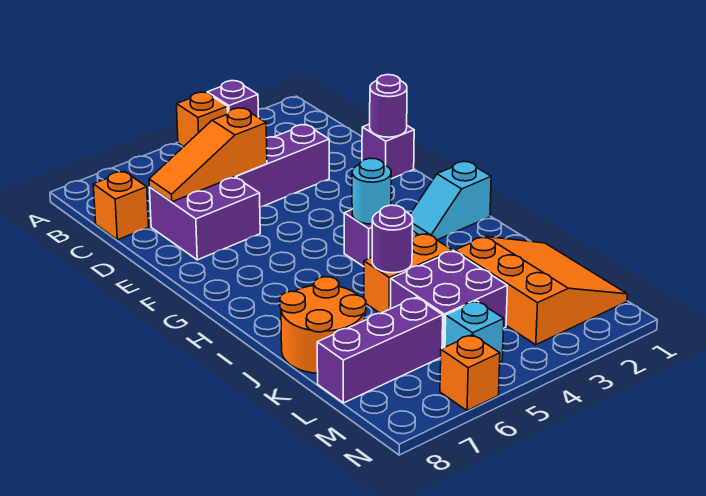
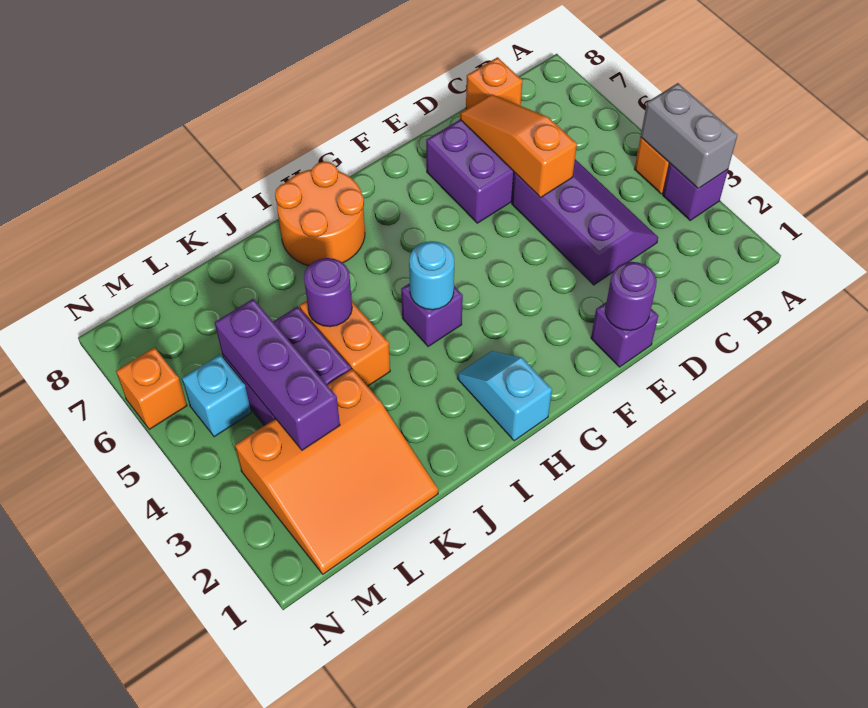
none -> grey brick A3:A4 level 2
orange round brick J7:K8 level 1 -> orange round brick H7:I8 level 1
purple brick L6:L8 level 1 -> purple brick L3:L5 level 2

